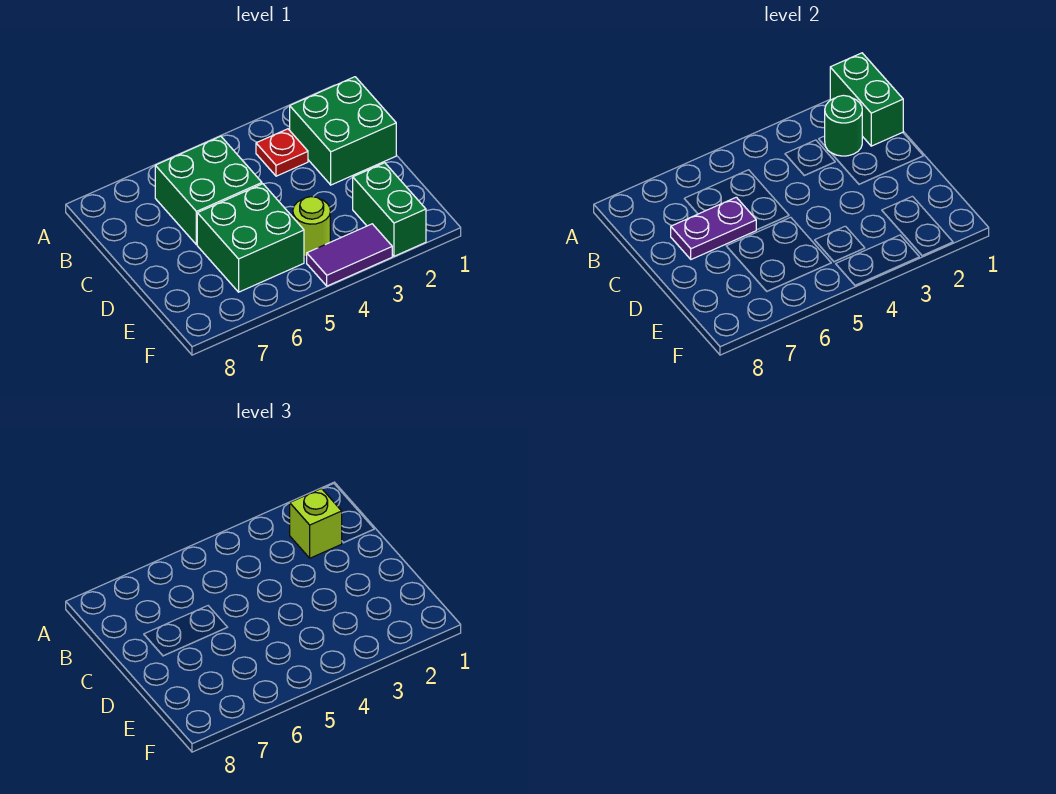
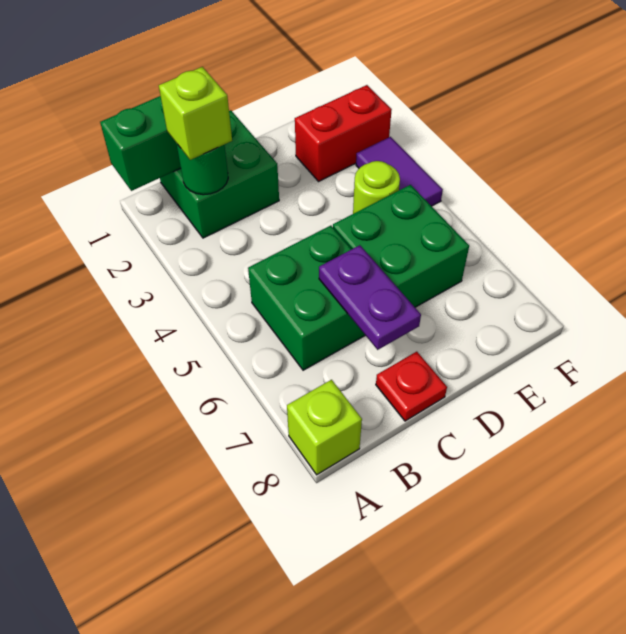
none -> lime brick A8 level 1
red plate B3 level 1 -> red plate C8 level 1
green brick E2:F2 level 1 -> red brick E2:F2 level 1

